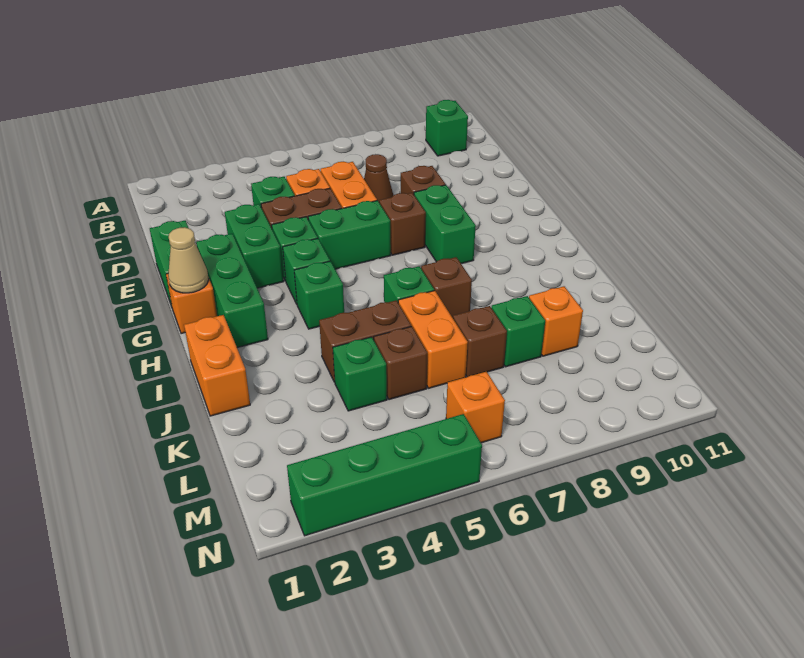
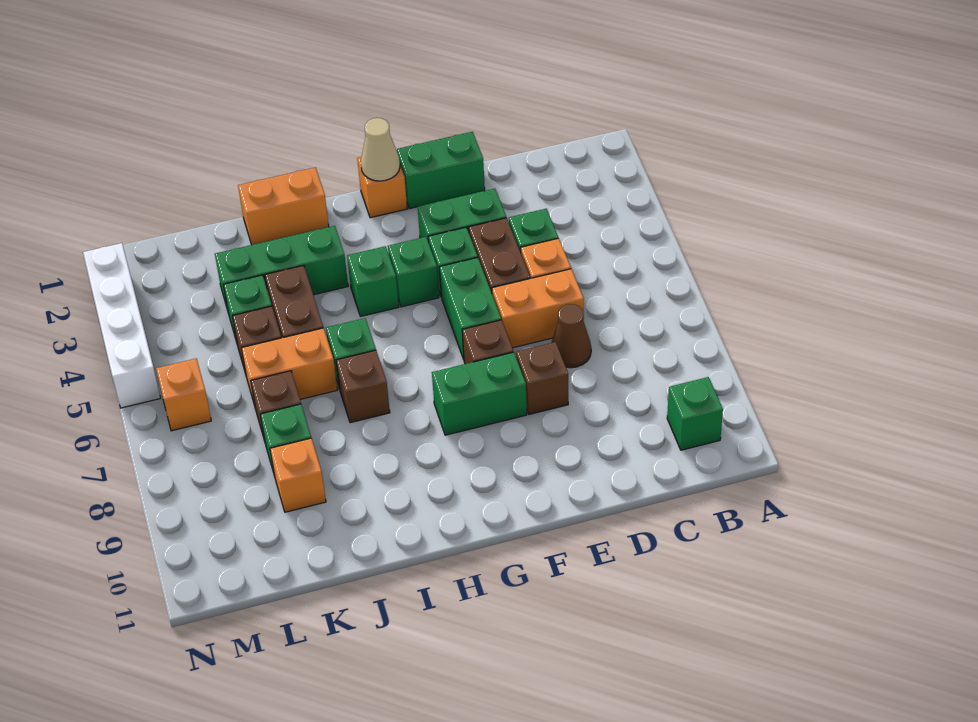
green brick F2:H2 level 1 -> green brick I3:K3 level 1
green brick N2:N5 level 1 -> white brick N2:N5 level 1

